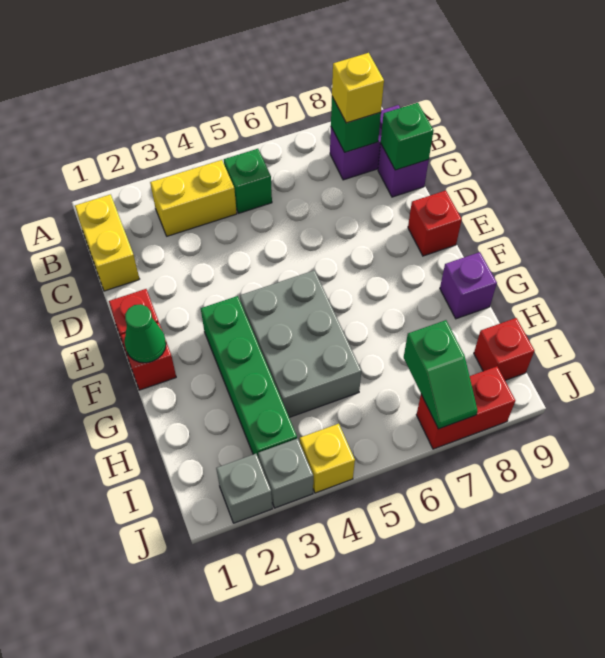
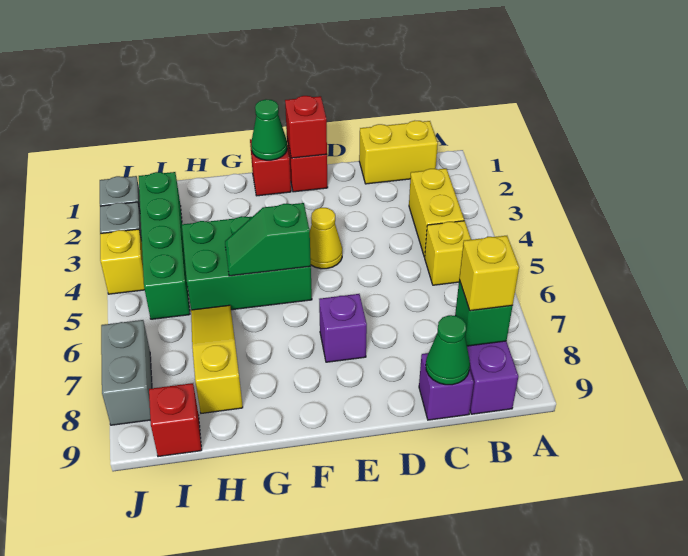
green brick B5 level 1 -> yellow brick B5 level 1
green brick C9 level 2 -> green cone C9 level 2
none -> yellow cone E4 level 1
red brick E9 level 1 -> red brick E1 level 2
green brick F3:I3 level 1 -> green brick I2:I5 level 1
grey brick F4:H5 level 1 -> green brick F4:H5 level 1
purple brick G9 level 1 -> purple brick E7 level 1
none -> yellow slope H6:H8 level 1 top 8
green slope I7:J7 level 2 top I -> green slope F5:G5 level 2 top F
red brick J7:J8 level 1 -> grey brick J7:J8 level 1

